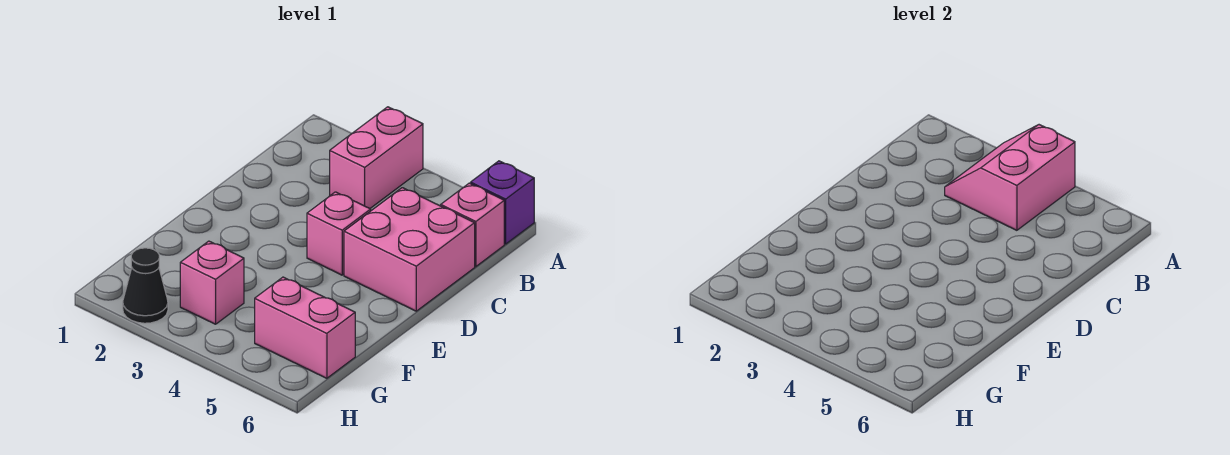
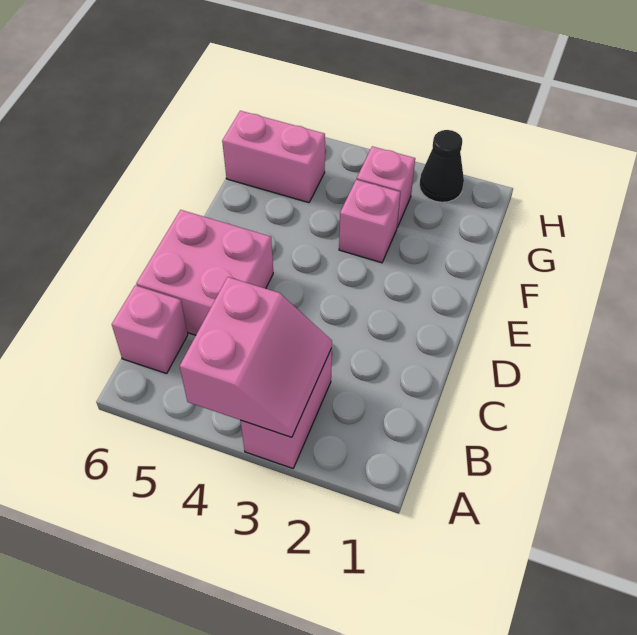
purple brick A6 level 1 -> none
pink brick D4 level 1 -> pink brick F3 level 1

